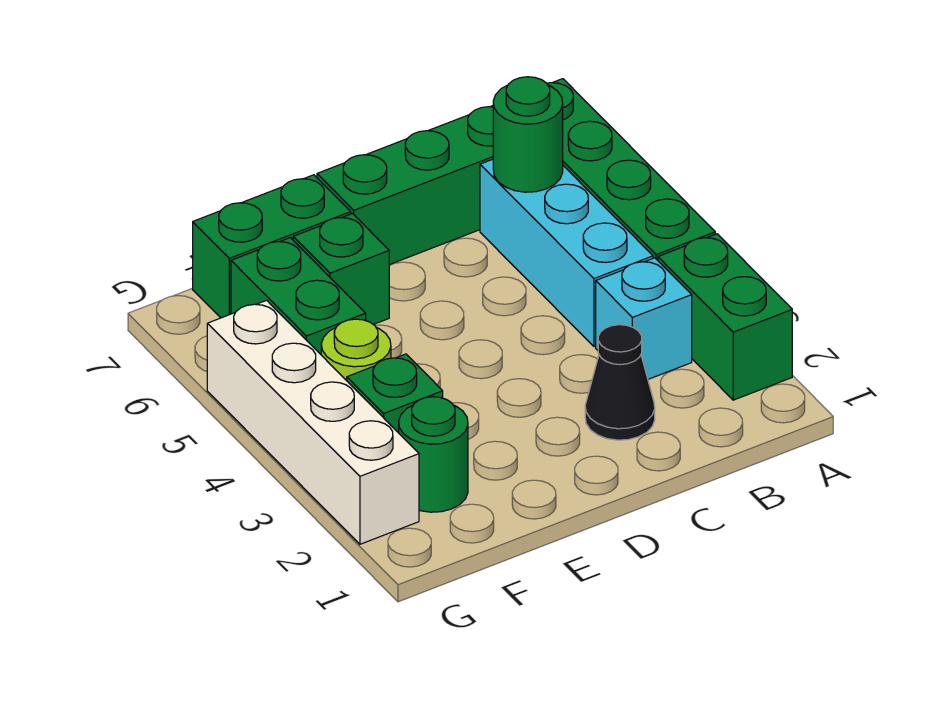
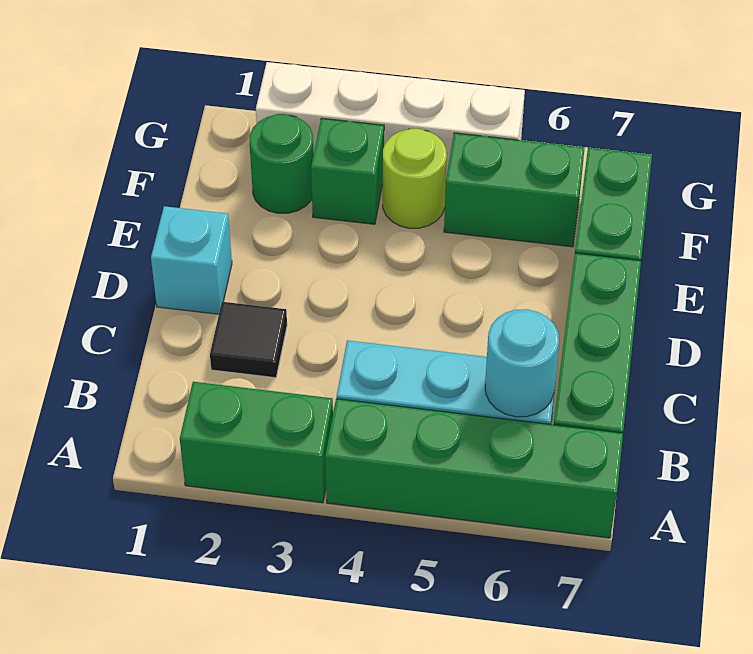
cyan brick B3 level 1 -> cyan brick D1 level 1
green round brick B6 level 2 -> cyan round brick B6 level 2
black cone C2 level 1 -> black tile C2 level 1
green brick E6 level 1 -> none

